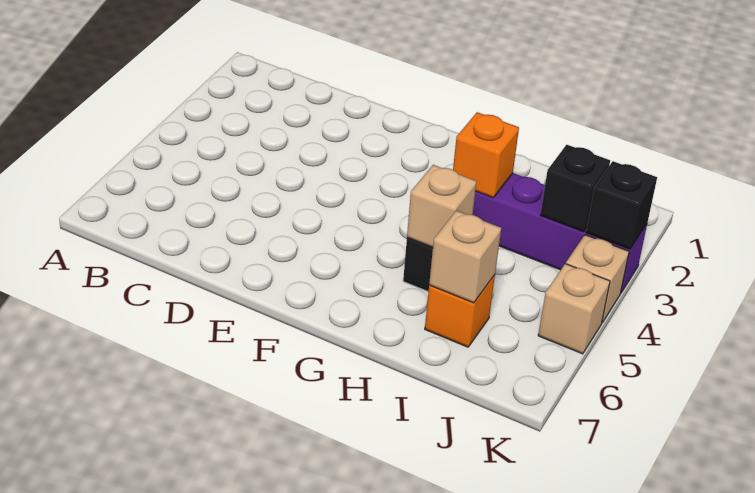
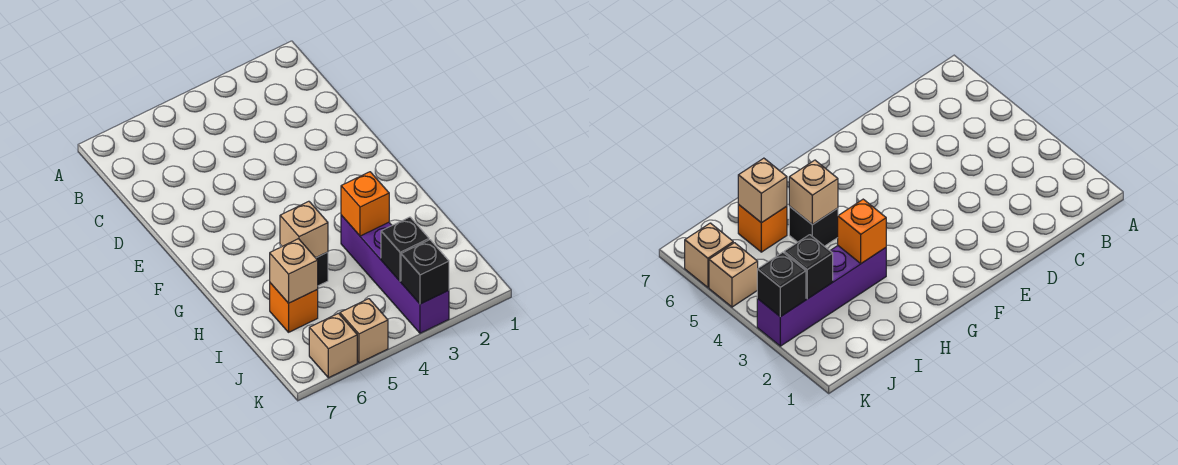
tan brick K4 level 1 -> tan brick K6 level 1

